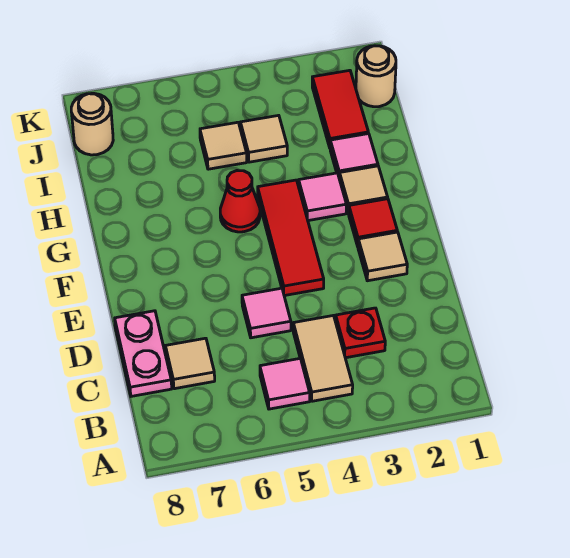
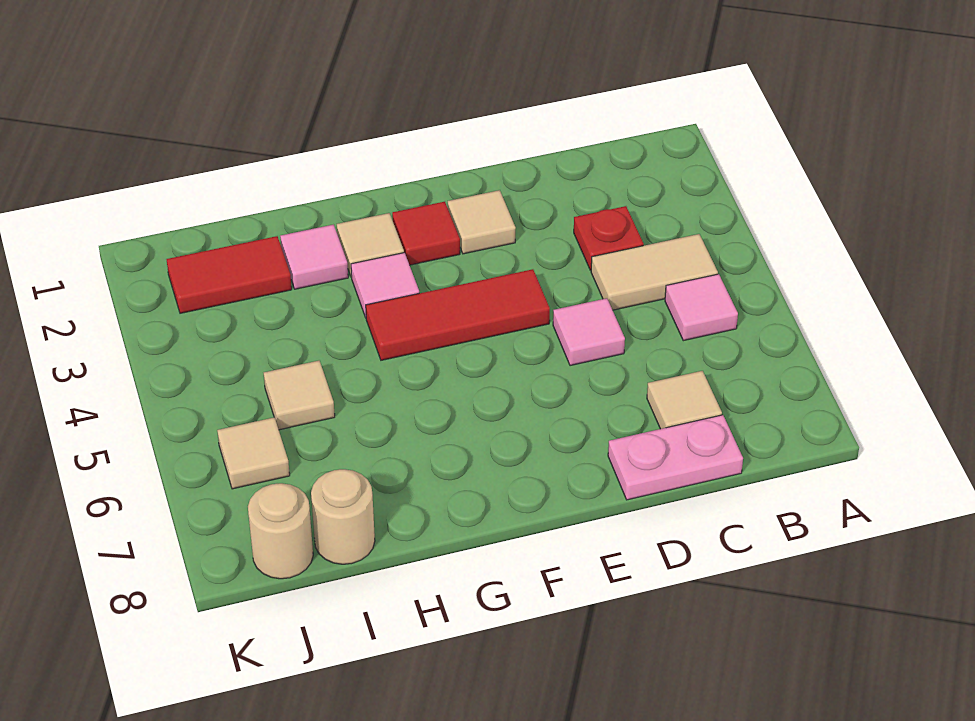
red cone G5 level 1 -> none
tan tile I4 level 1 -> tan tile J6 level 1
tan round brick J1 level 1 -> tan round brick I8 level 1

